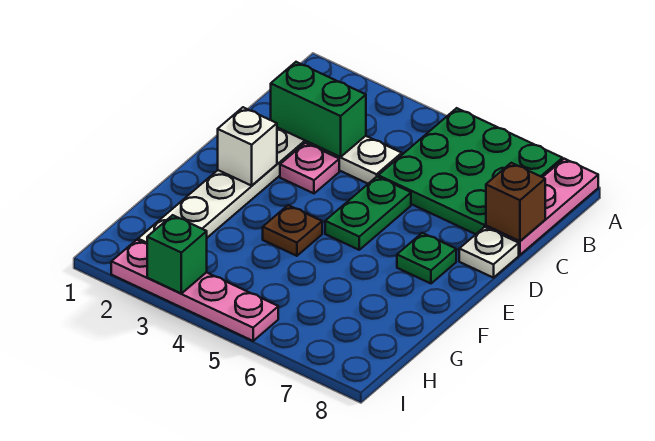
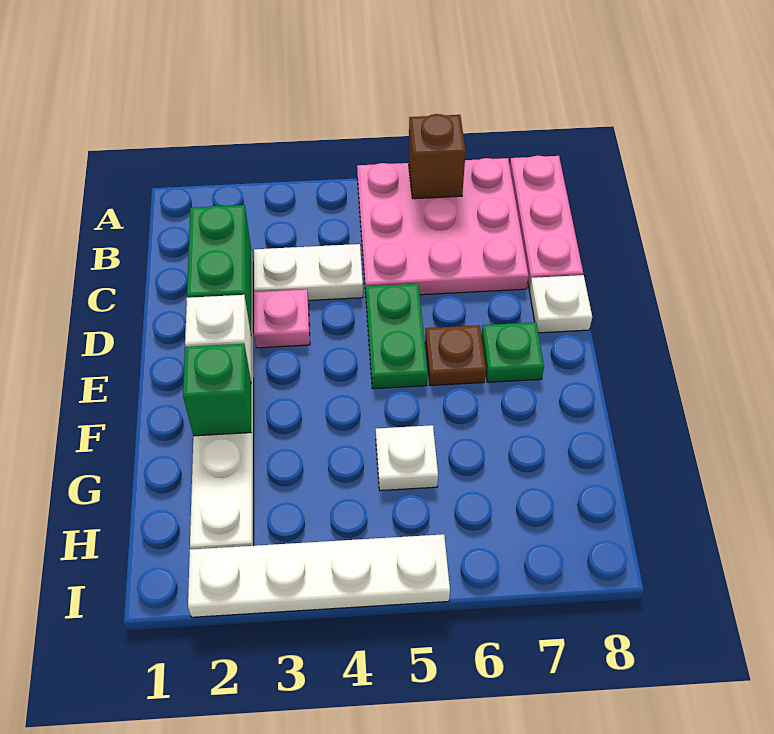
green plate A5:C7 level 1 -> pink plate A5:C7 level 1
green brick C2:C3 level 2 -> green brick C2:D2 level 2
brown brick C8 level 2 -> brown brick A6 level 2
brown plate F4 level 1 -> brown plate E6 level 1
none -> white plate G5 level 1
pink plate I2:I5 level 1 -> white plate I2:I5 level 1
green brick I3 level 2 -> green brick F2 level 2

